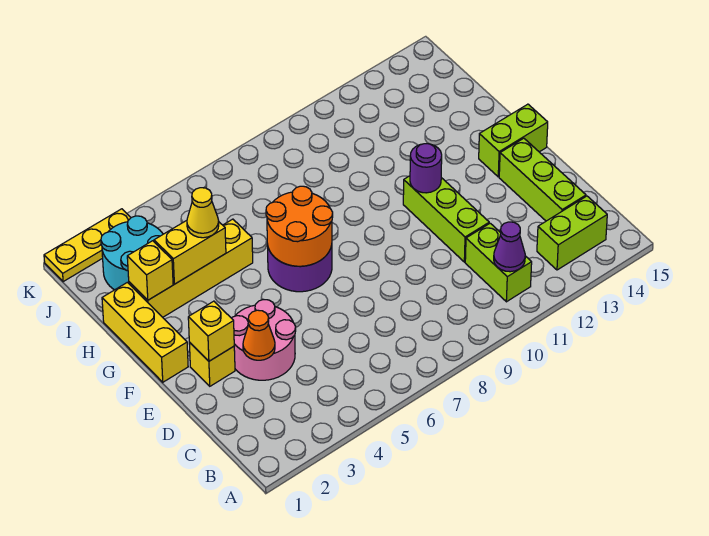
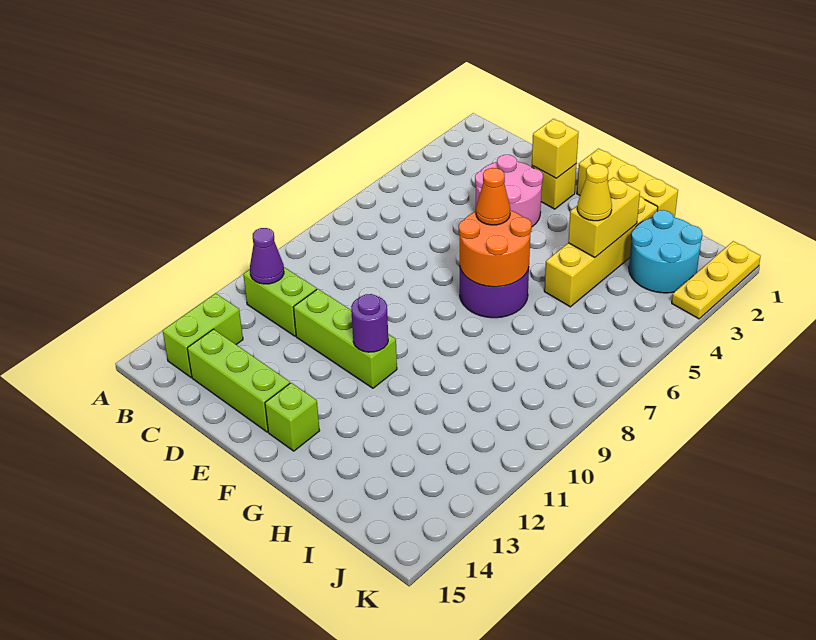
orange cone D3 level 2 -> orange cone F6 level 3
lime brick F14:F15 level 1 -> lime brick F14 level 1
yellow brick H2 level 2 -> none

